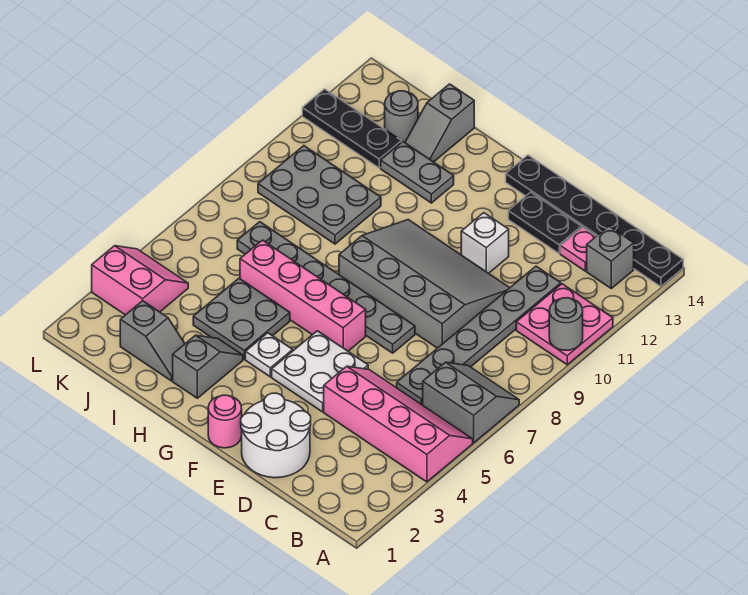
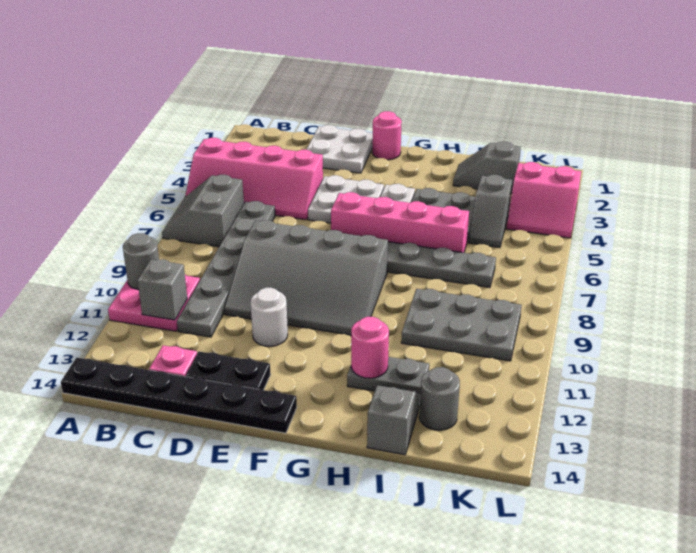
grey slope A6:B7 level 1 top 6 -> grey slope A6:B7 level 1 top B
grey brick B13 level 1 -> grey brick B11 level 2
white round brick D1:E2 level 1 -> white plate D1:E2 level 1
white brick E11 level 1 -> white round brick E11 level 1
grey slope H2:H3 level 1 top 2 -> grey slope J4:J5 level 1 top 4
none -> pink round brick H12 level 2
black plate J12:L12 level 1 -> none

